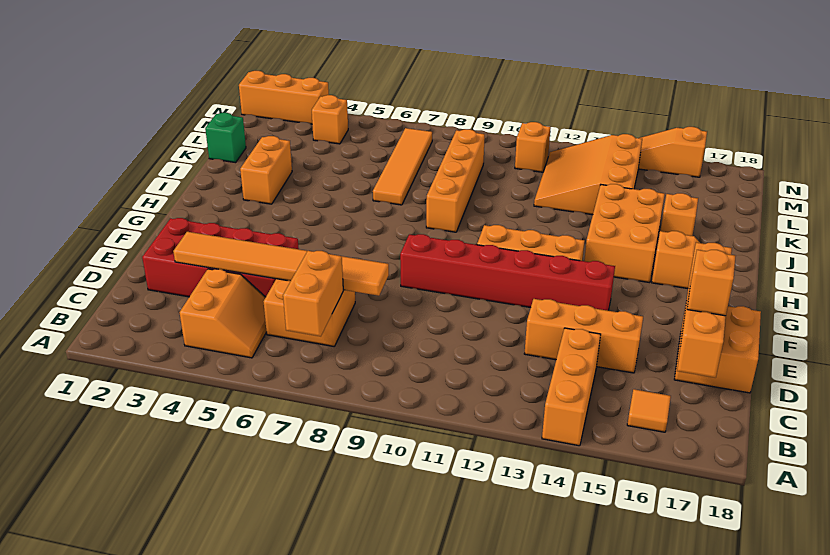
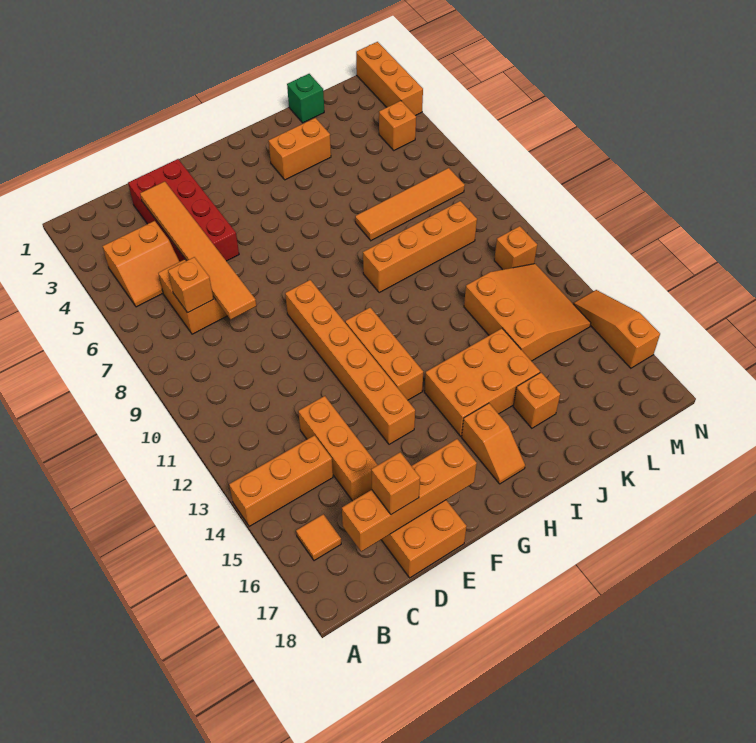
orange brick B7:C7 level 2 -> orange brick C7 level 2
red brick F9:F14 level 1 -> orange brick F9:F14 level 1
orange slope K12:M14 level 1 top 14 -> orange slope K12:M14 level 1 top K

